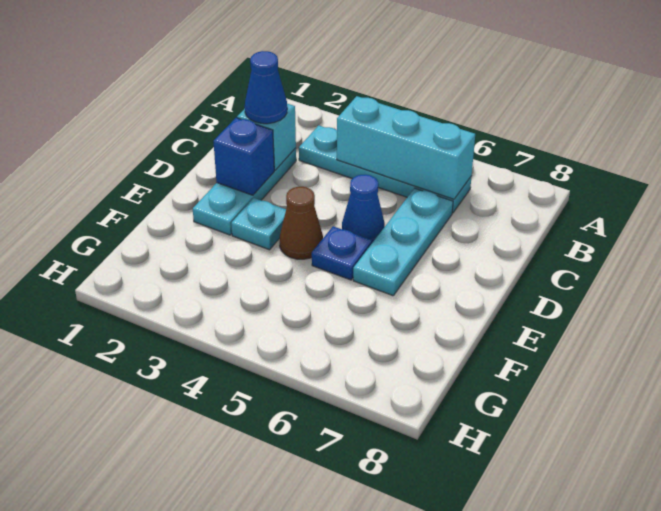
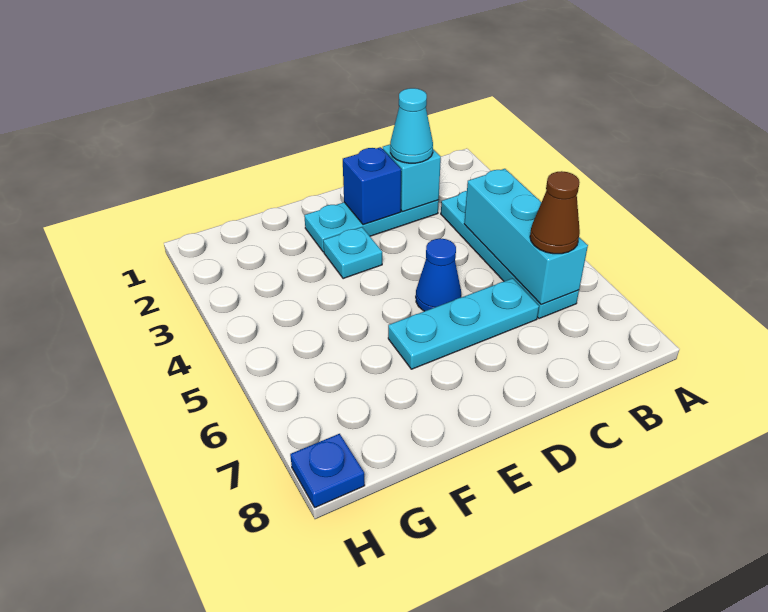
blue cone C2 level 3 -> cyan cone C2 level 3
brown cone E4 level 1 -> brown cone B6 level 3
blue plate E5 level 1 -> blue plate H8 level 1

